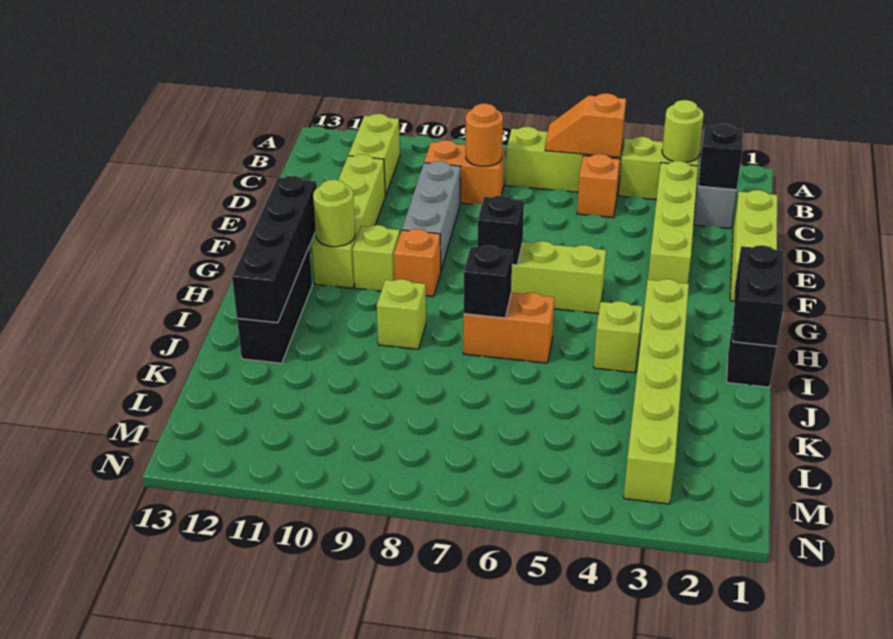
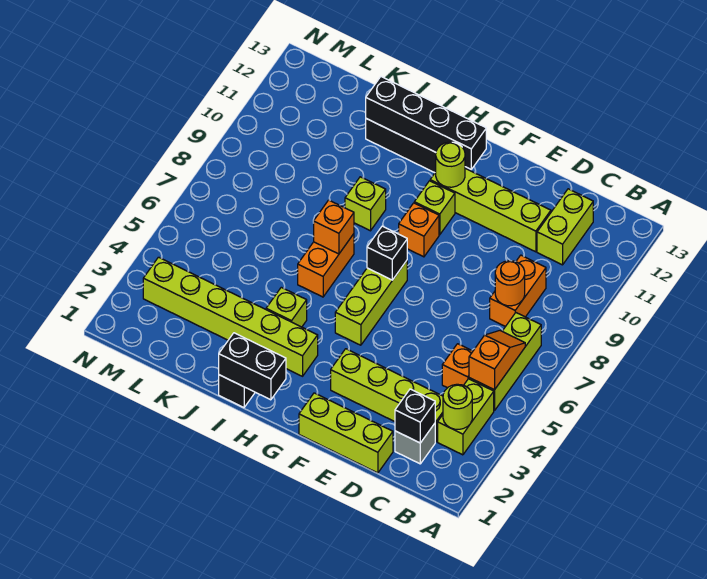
lime brick B11:C11 level 1 -> lime brick C11:C12 level 1
grey brick D9:F9 level 1 -> none
black brick I7 level 2 -> orange brick I7 level 2

